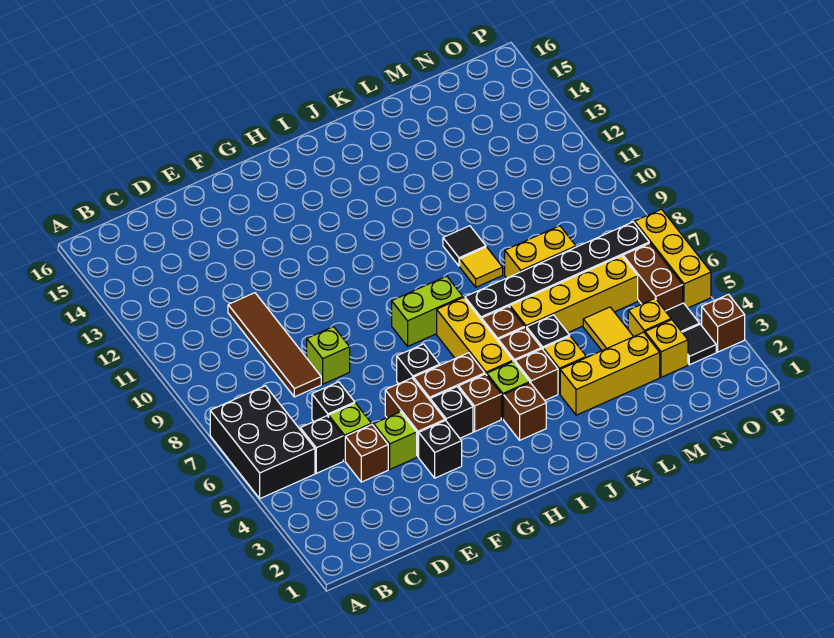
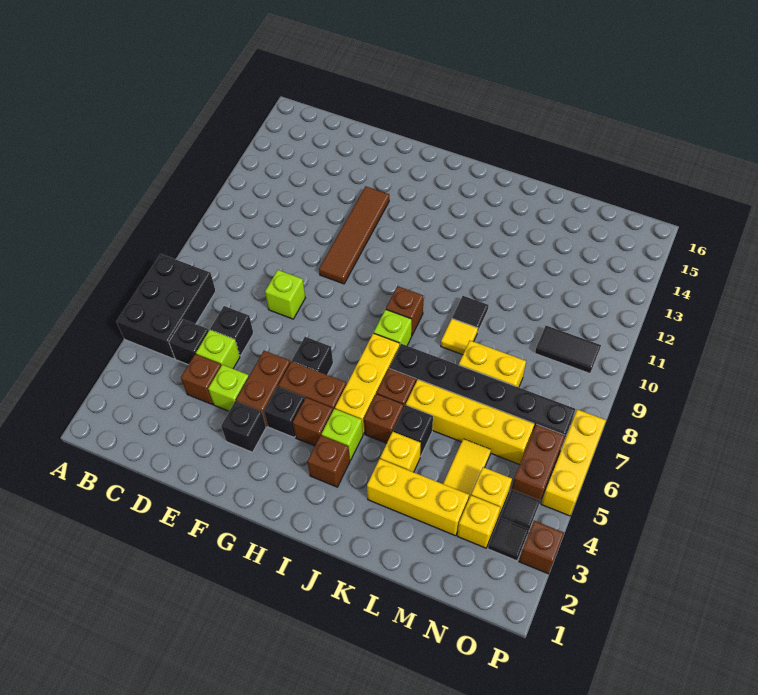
brown tile D8:D11 level 1 -> brown tile F10:F13 level 1
lime brick H8:I8 level 1 -> lime brick I8 level 1
brown brick J4 level 1 -> brown brick I9 level 1
none -> black tile N10:O10 level 1

